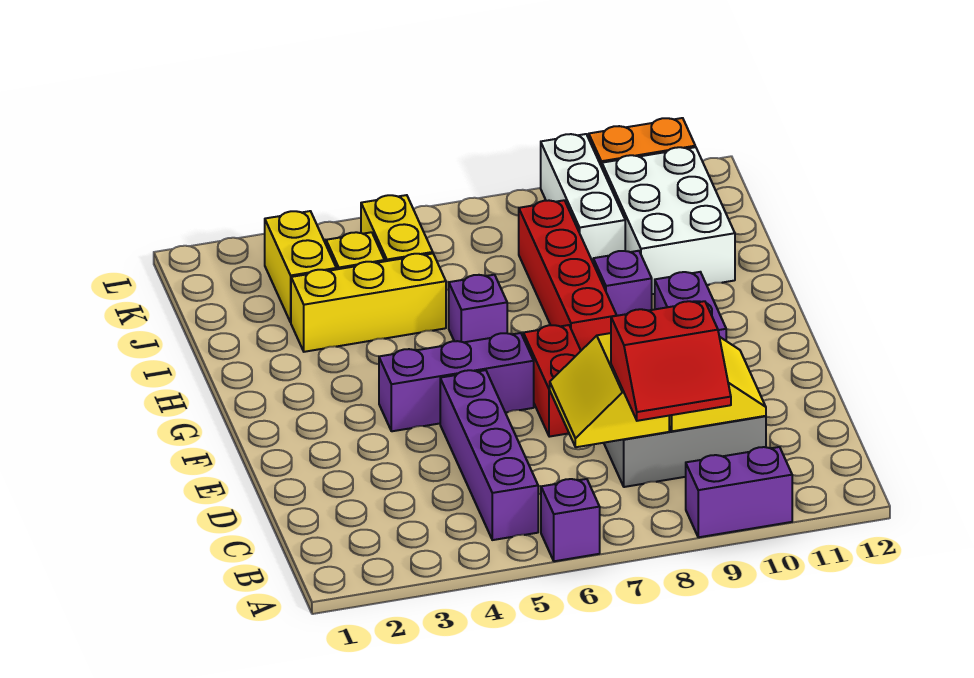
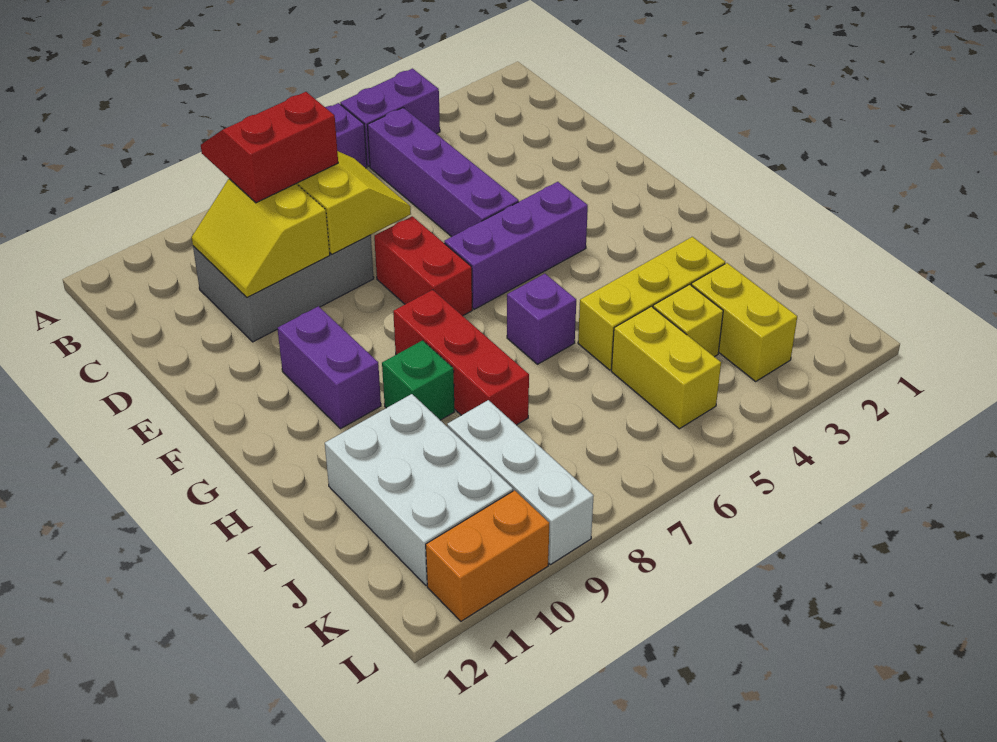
purple brick A9:A10 level 1 -> purple brick A4:A5 level 1
red brick G8:J8 level 1 -> red brick G8:I8 level 1
purple brick H9 level 1 -> green brick H9 level 1

